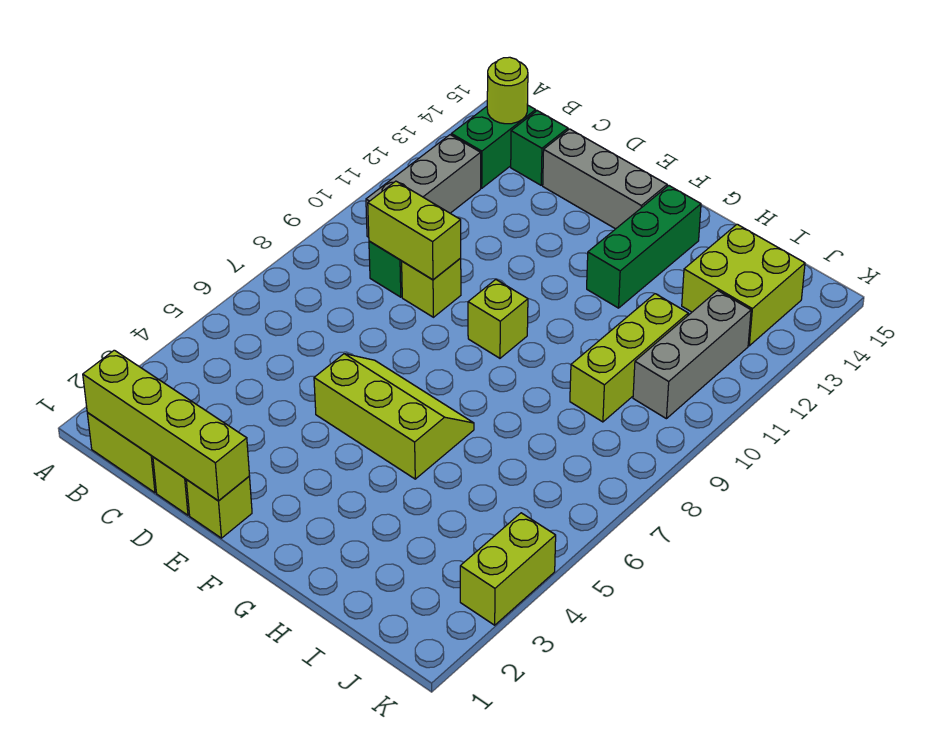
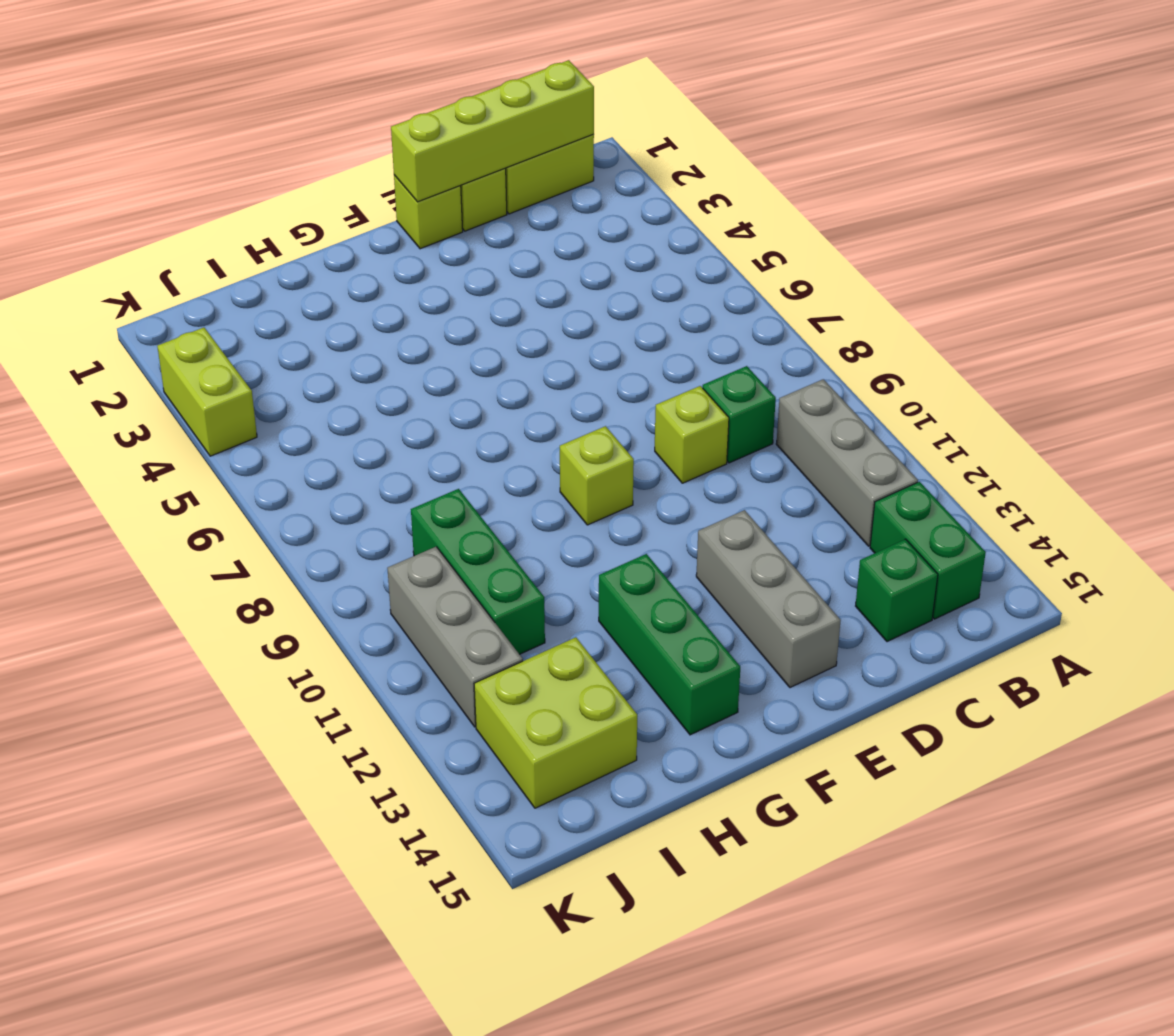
lime round brick B14 level 2 -> none
lime brick C9:D9 level 2 -> none
grey brick D14:F14 level 1 -> grey brick E12:E14 level 1
lime slope E5:G6 level 1 top 5 -> none
lime brick I9:I11 level 1 -> green brick I9:I11 level 1

